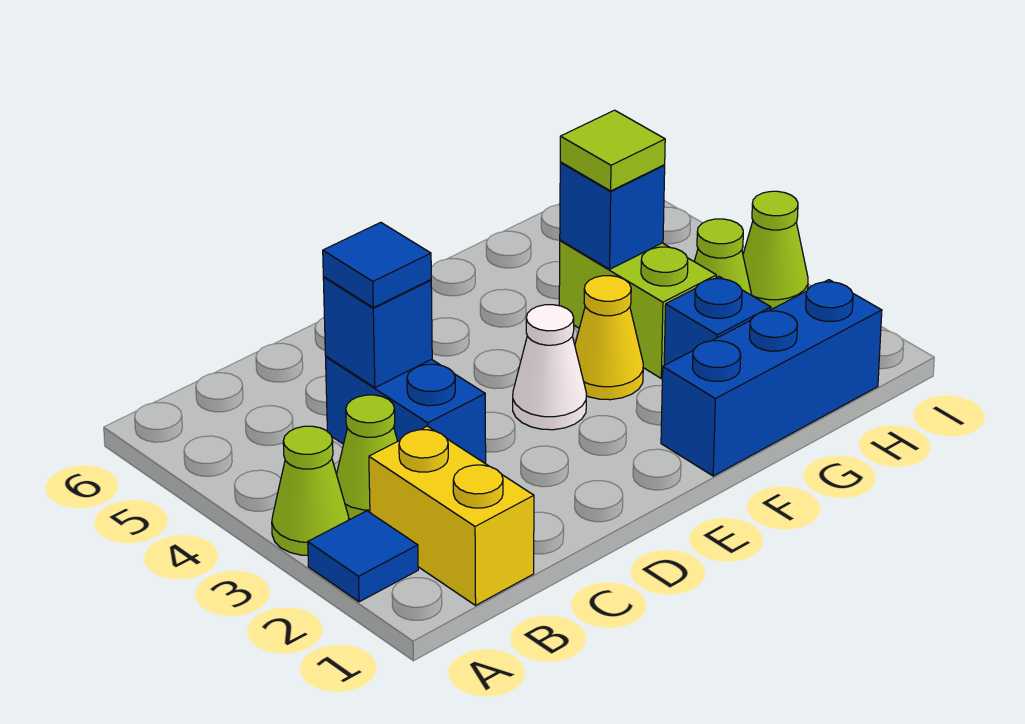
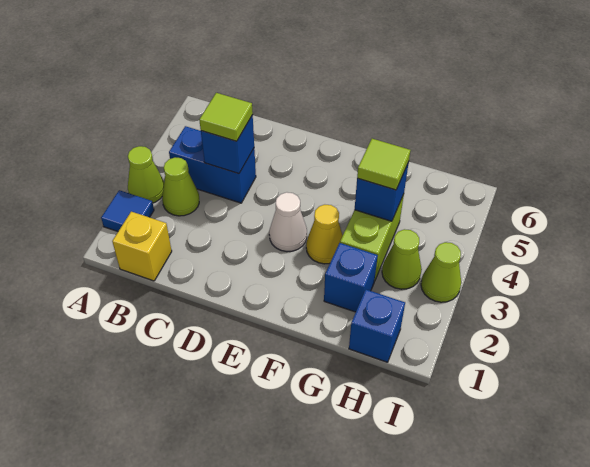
yellow brick B1:B2 level 1 -> yellow brick B1 level 1
blue brick C3:C4 level 1 -> blue brick B4:C4 level 1
blue tile C4 level 3 -> lime tile C4 level 3
blue brick F1:H1 level 1 -> blue brick H1 level 1

